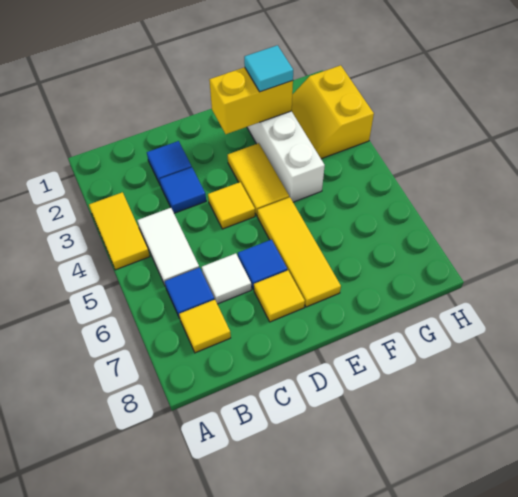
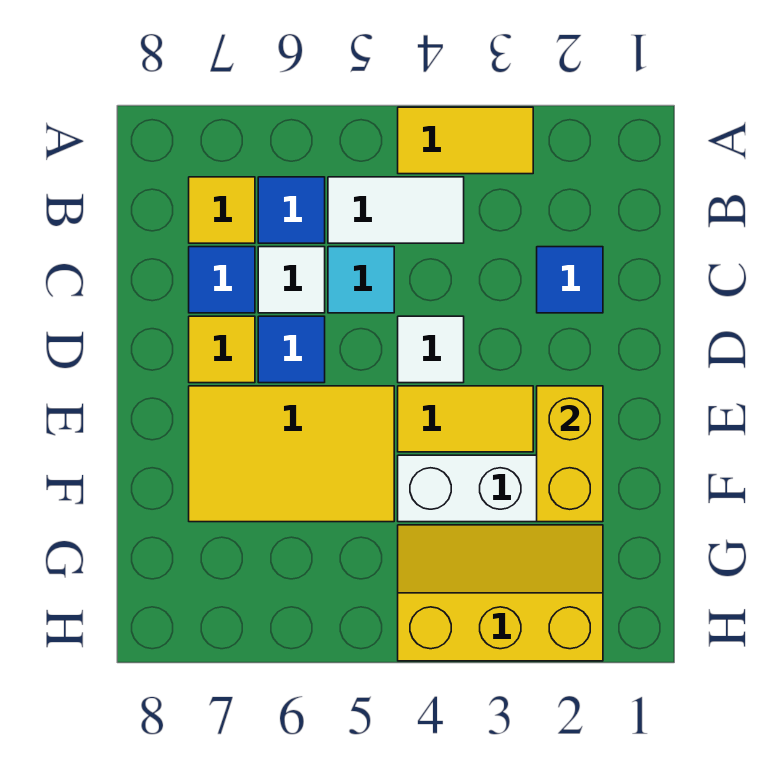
blue tile C3 level 1 -> blue tile C7 level 1
yellow tile D4 level 1 -> white tile D4 level 1
yellow tile E5:E7 level 1 -> yellow tile E5:F7 level 1
cyan tile F2 level 3 -> cyan tile C5 level 1
yellow slope G2:H3 level 1 top H -> yellow slope G2:H4 level 1 top H

